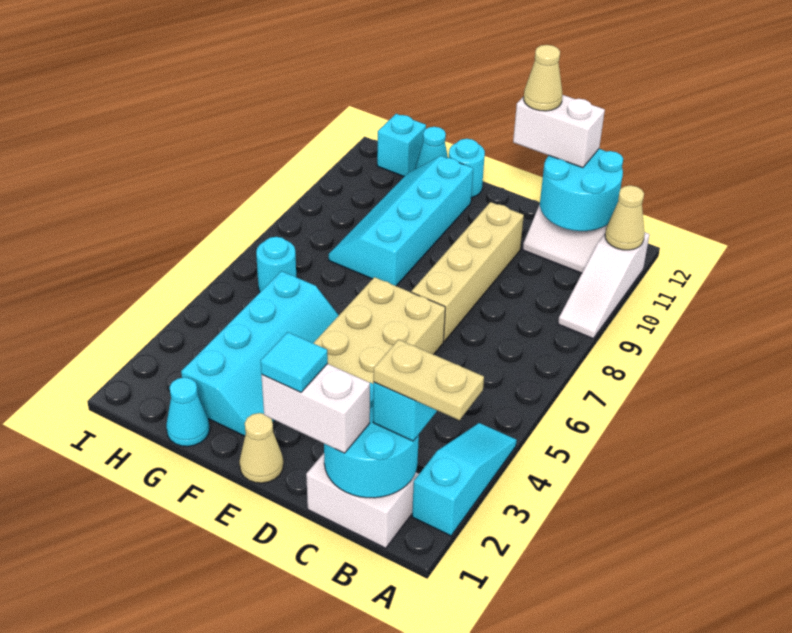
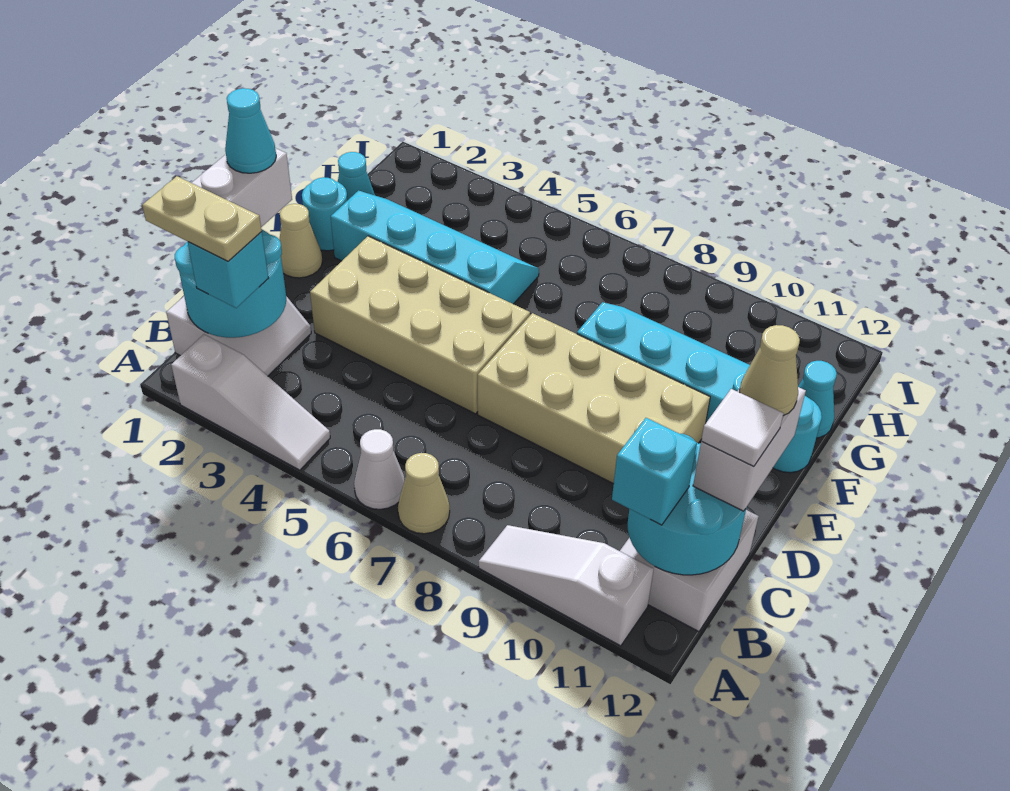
cyan slope A2:A4 level 1 top 2 -> white slope A2:A4 level 1 top 2
tan plate A2:B2 level 4 -> tan plate B1:B2 level 4
none -> white cone A6 level 1
tan cone A11 level 2 -> tan cone A7 level 1
none -> white tile C12 level 4
cyan tile D1 level 4 -> cyan cone D1 level 4
tan brick D7:D10 level 1 -> tan brick D7:E10 level 1
cyan slope F2:G5 level 1 top G -> cyan slope F2:G5 level 1 top F
cyan round brick H6 level 1 -> cyan round brick F1 level 1
cyan brick H12 level 1 -> cyan brick B11 level 3

